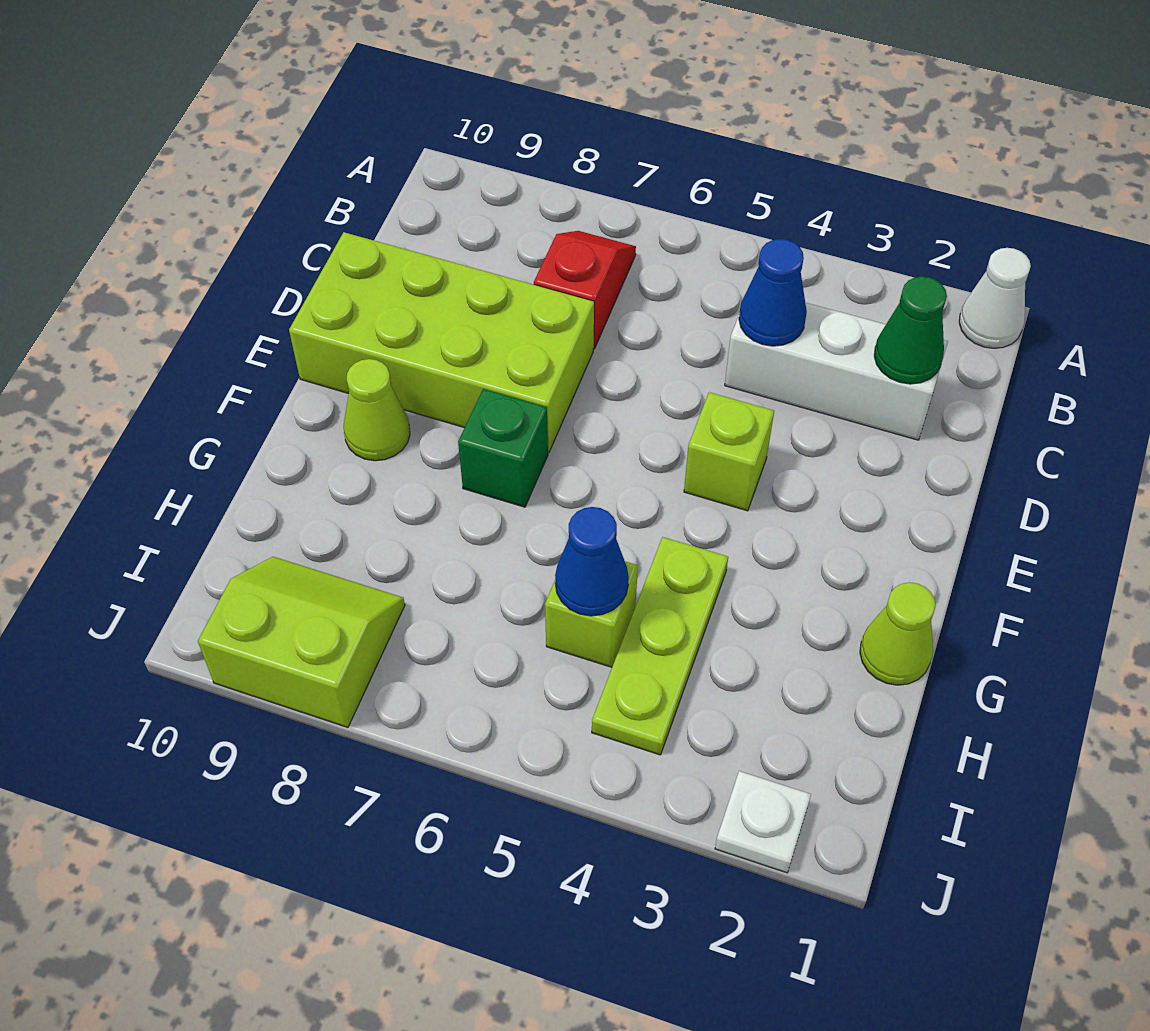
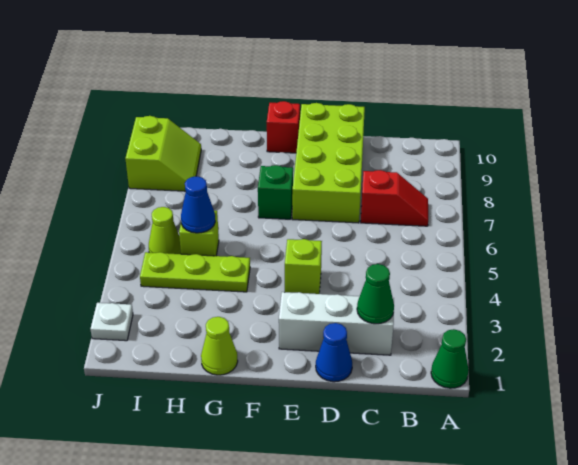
white cone A1 level 1 -> green cone A1 level 1
white brick C2:C4 level 1 -> white brick C2:E2 level 1
blue cone C4 level 2 -> blue cone D1 level 1
lime cone F9 level 1 -> lime cone I5 level 1
none -> red brick F10 level 1

